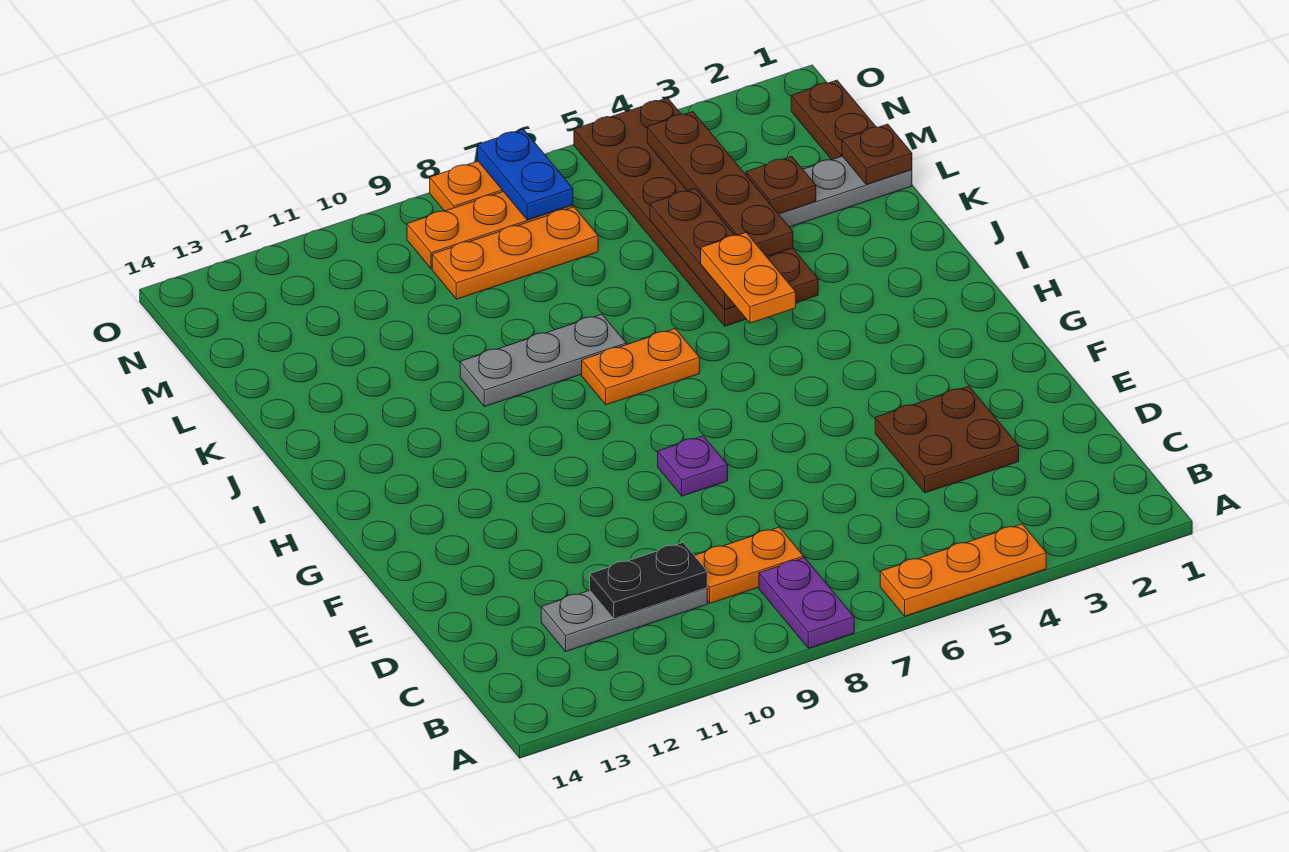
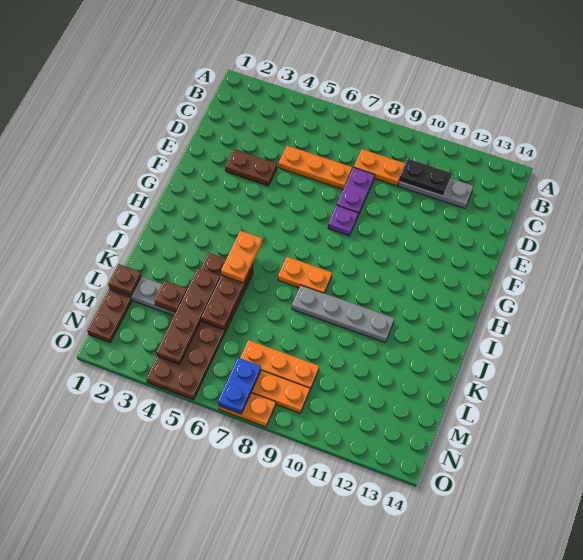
orange plate A4:A6 level 1 -> orange plate D5:D7 level 1
purple plate A8:B8 level 1 -> purple plate D8:E8 level 1
brown plate D3:E4 level 1 -> brown plate E3:E4 level 1
grey plate J8:J10 level 1 -> grey plate J8:J11 level 1

